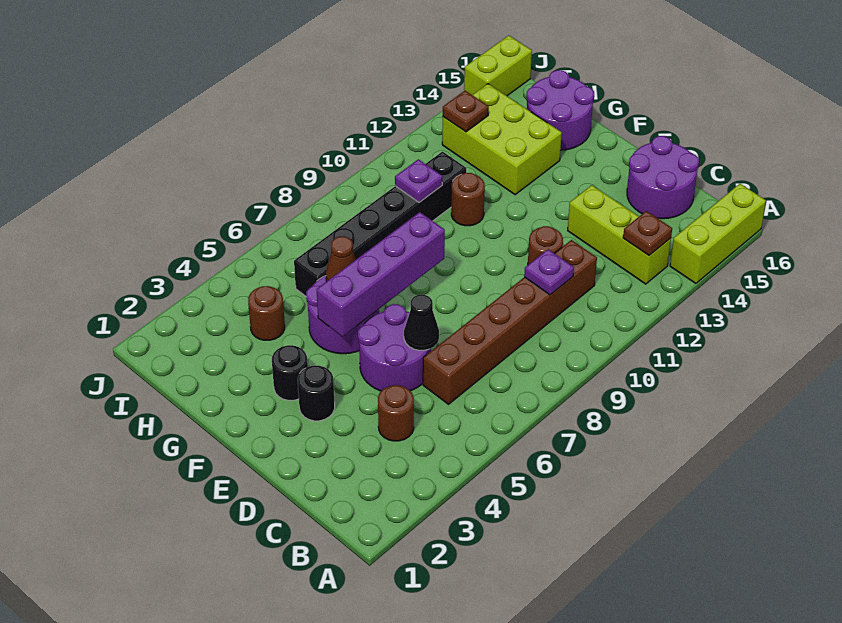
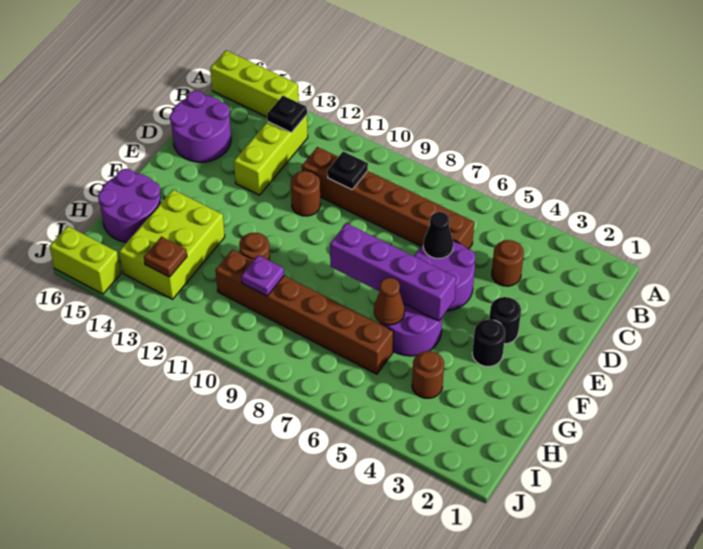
brown plate B13 level 2 -> black plate B13 level 2
purple plate C10 level 2 -> black plate C10 level 2
black brick H6:H11 level 1 -> brown brick H6:H11 level 1

